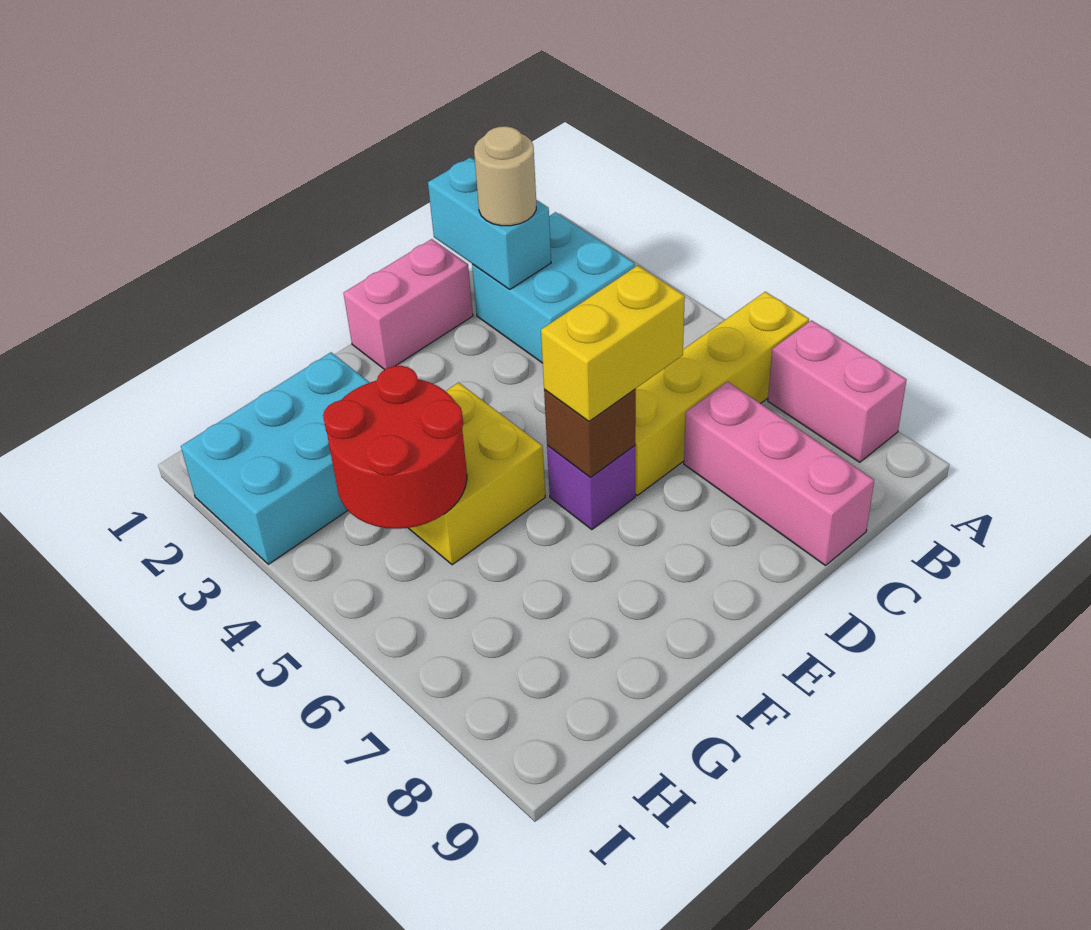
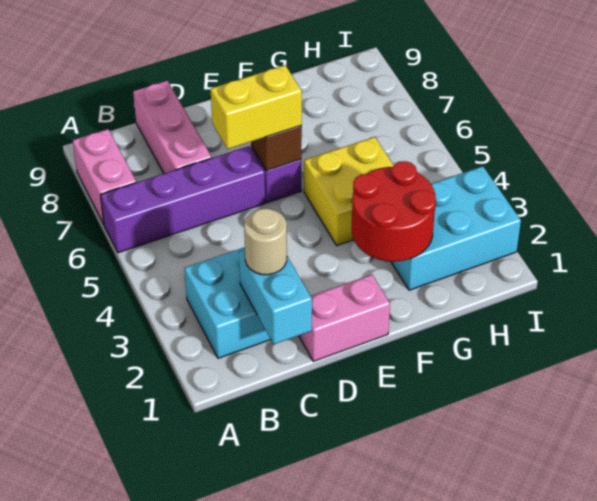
yellow brick A6:D6 level 1 -> purple brick A6:D6 level 1
red round brick G4:H5 level 2 -> red round brick F2:G3 level 2

